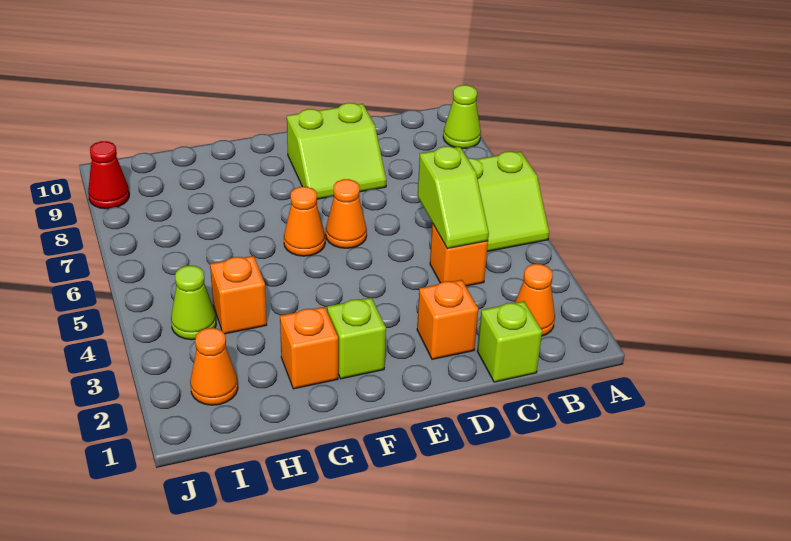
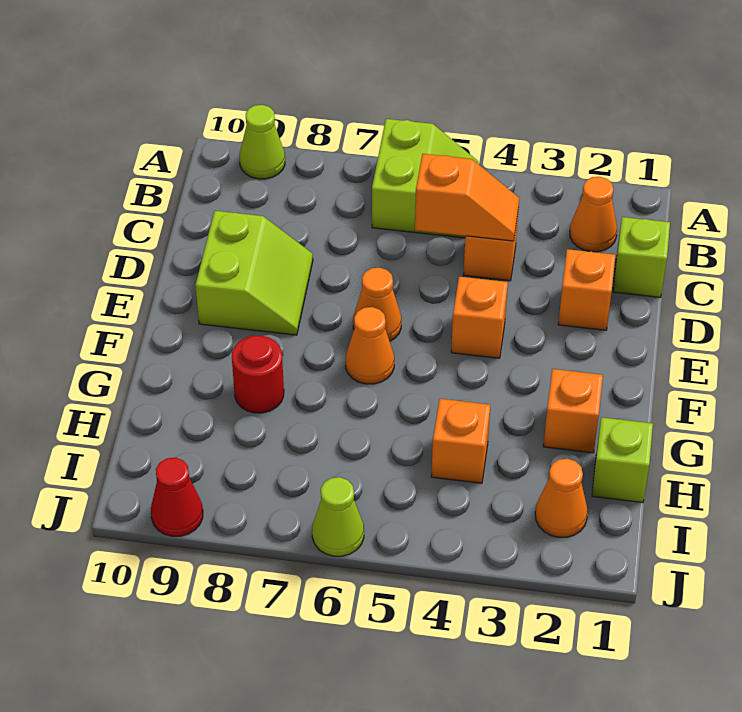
lime slope C4:C5 level 2 top 5 -> orange slope C4:C5 level 2 top 5
none -> orange brick E4 level 1
lime brick F2 level 1 -> lime brick H1 level 1
none -> red round brick G8 level 1
lime cone I4 level 1 -> lime cone J6 level 1

